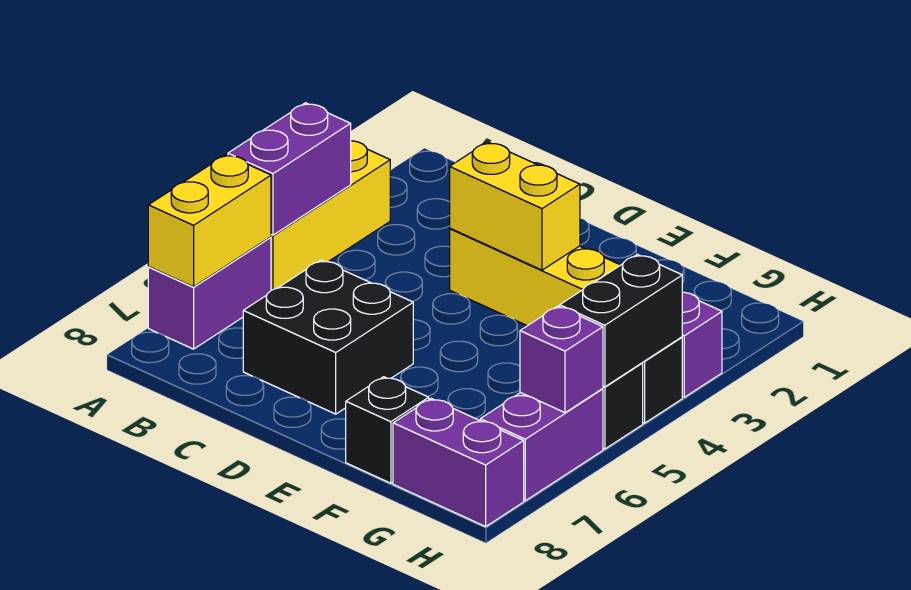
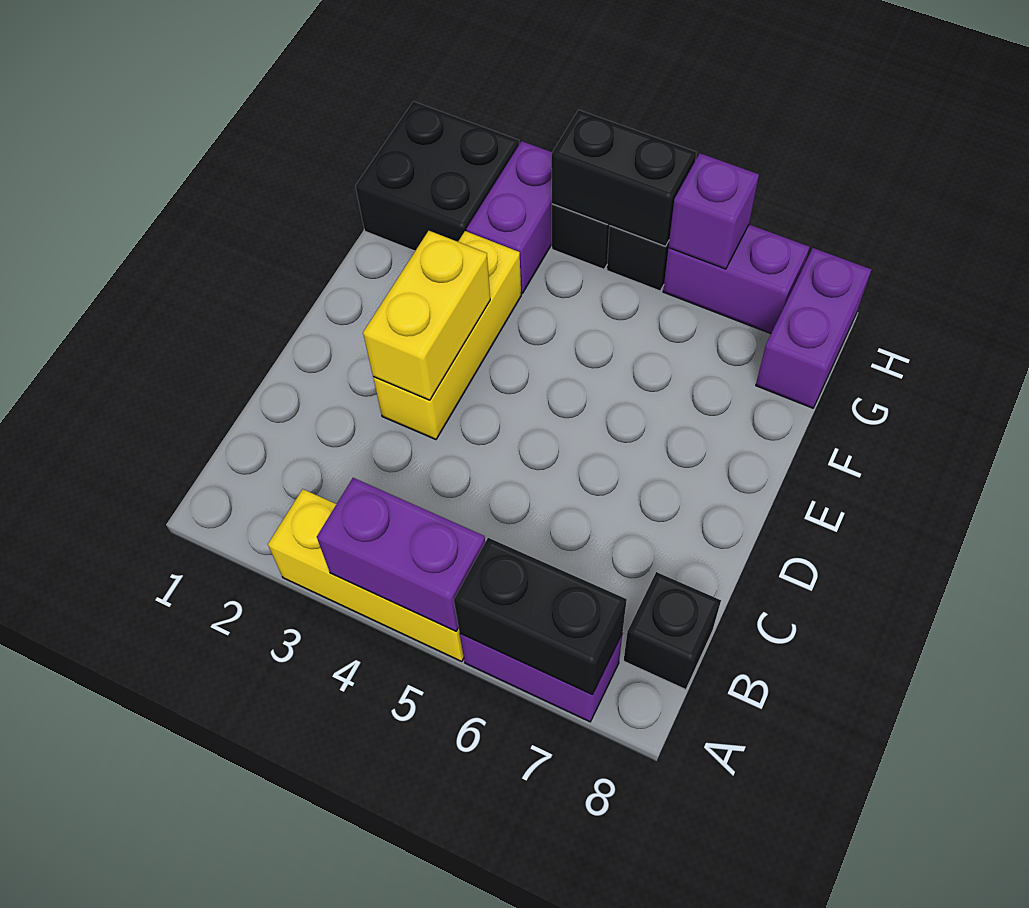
yellow brick A6:A7 level 2 -> black brick A6:A7 level 2
black brick C6:D7 level 1 -> black brick G1:H2 level 1
black brick F8 level 1 -> black brick B8 level 1

